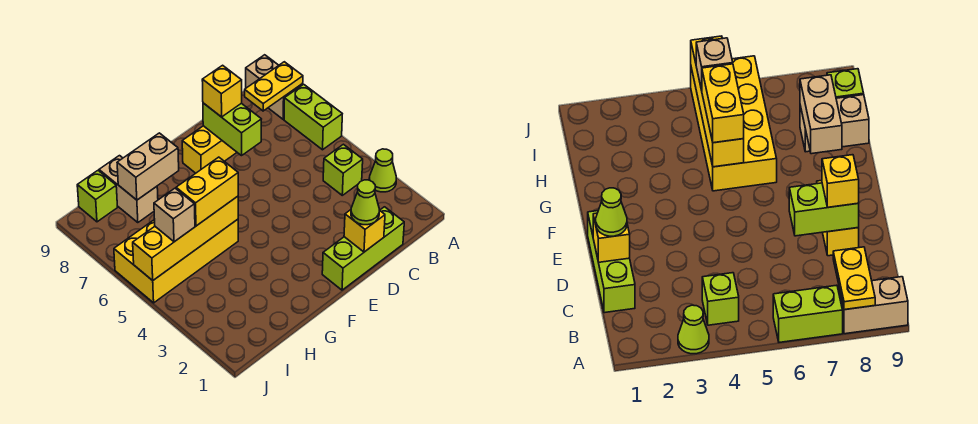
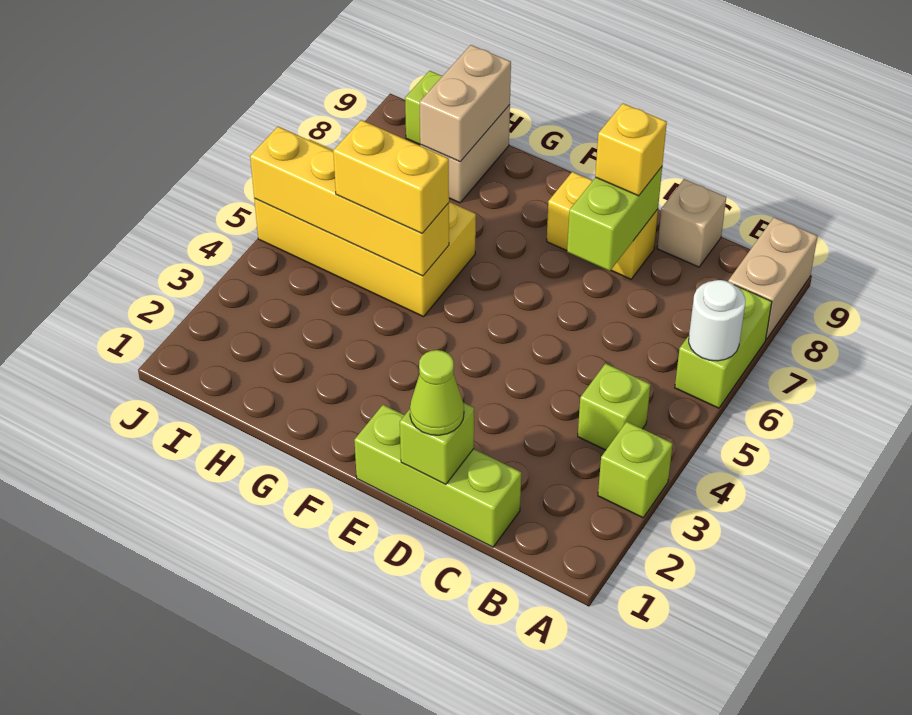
lime cone A3 level 1 -> lime brick A3 level 1
none -> white round brick A6 level 2
yellow plate A8:B8 level 2 -> none
yellow brick D1 level 2 -> lime brick D1 level 2
tan brick G8:H8 level 2 -> tan brick H8:H9 level 2
tan brick I5 level 3 -> tan brick C9 level 1

